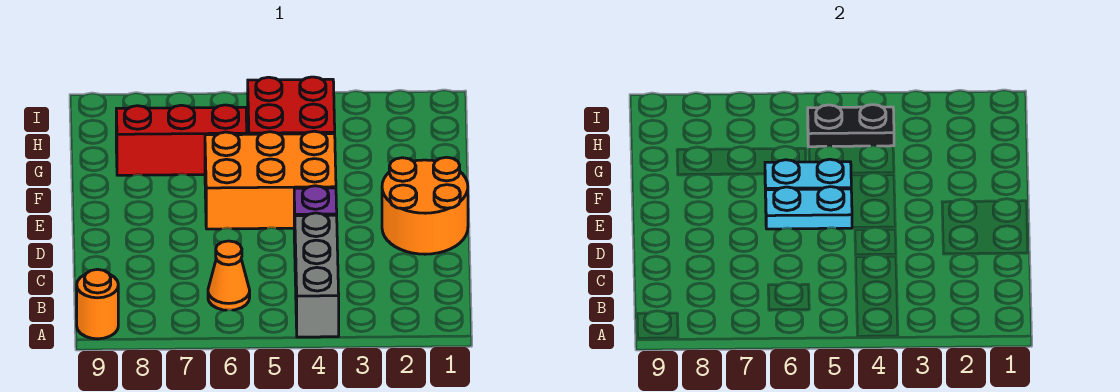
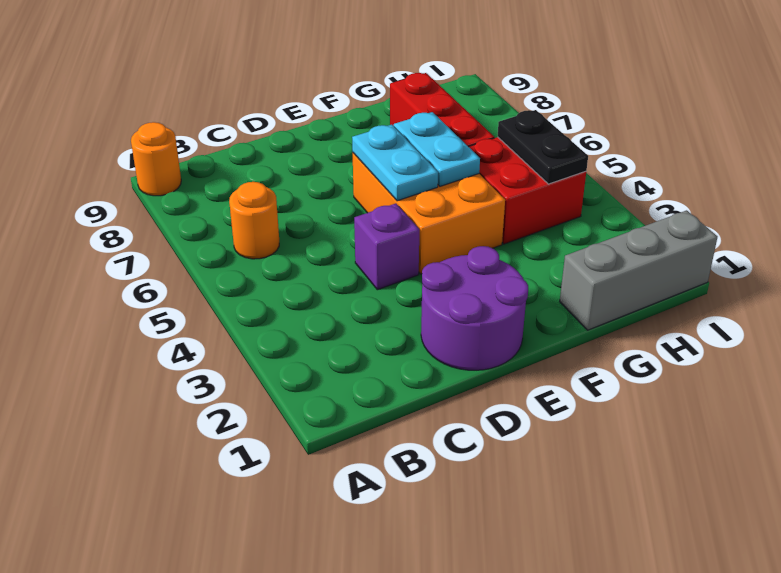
grey brick A4:C4 level 1 -> grey brick G1:I1 level 1
orange cone B6 level 1 -> orange round brick B6 level 1
orange round brick D1:E2 level 1 -> purple round brick D1:E2 level 1

